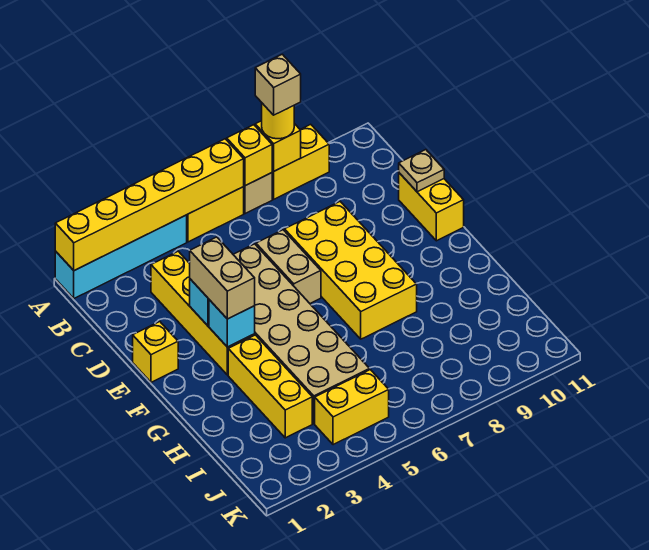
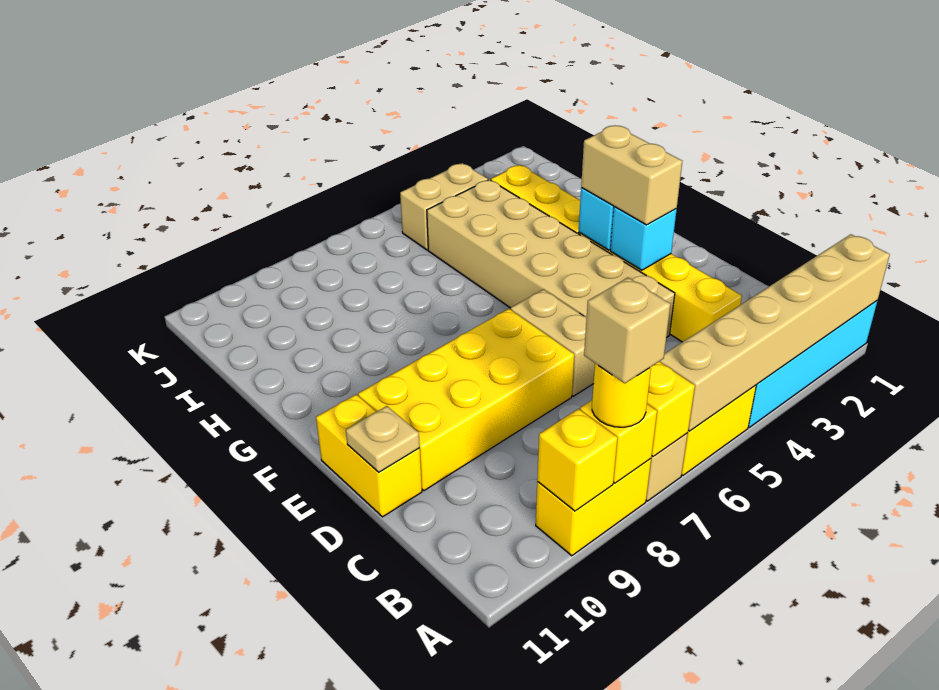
yellow brick A1:A6 level 2 -> tan brick A1:A6 level 2
yellow brick D7:G8 level 1 -> yellow brick D7:E10 level 1
yellow brick E1 level 1 -> yellow brick A9 level 2
yellow brick J4:J5 level 1 -> tan brick J4:J5 level 1

